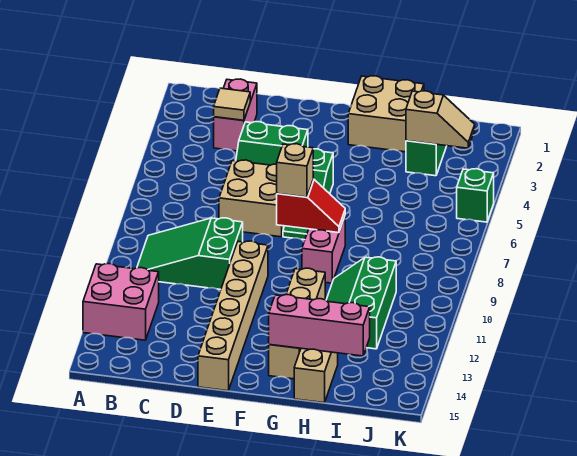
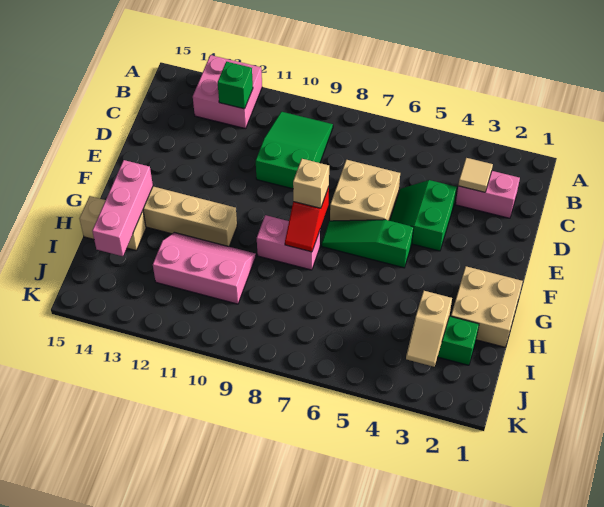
tan brick E10:E15 level 1 -> none
green slope H10:I12 level 1 top I -> pink slope H10:I12 level 1 top I
green brick K5 level 1 -> green brick B12 level 2

